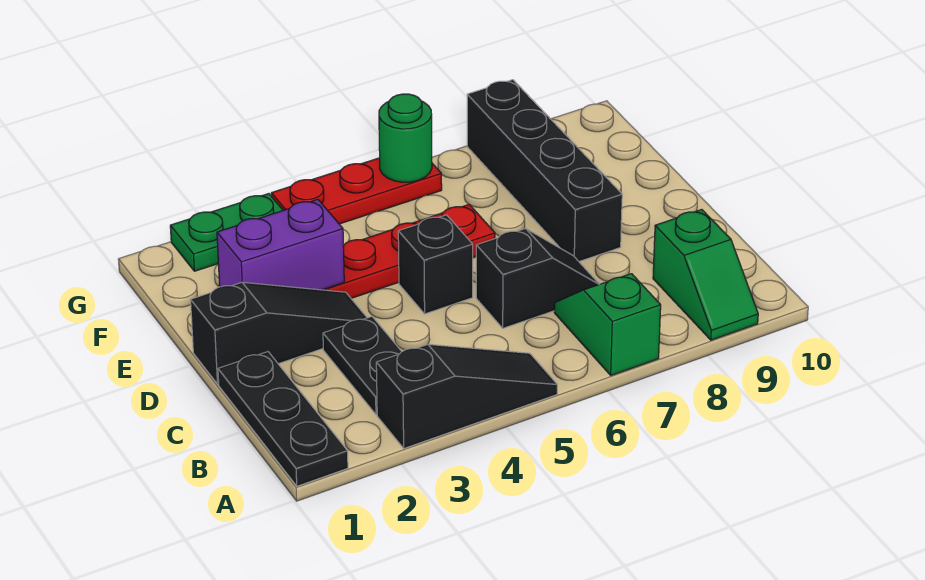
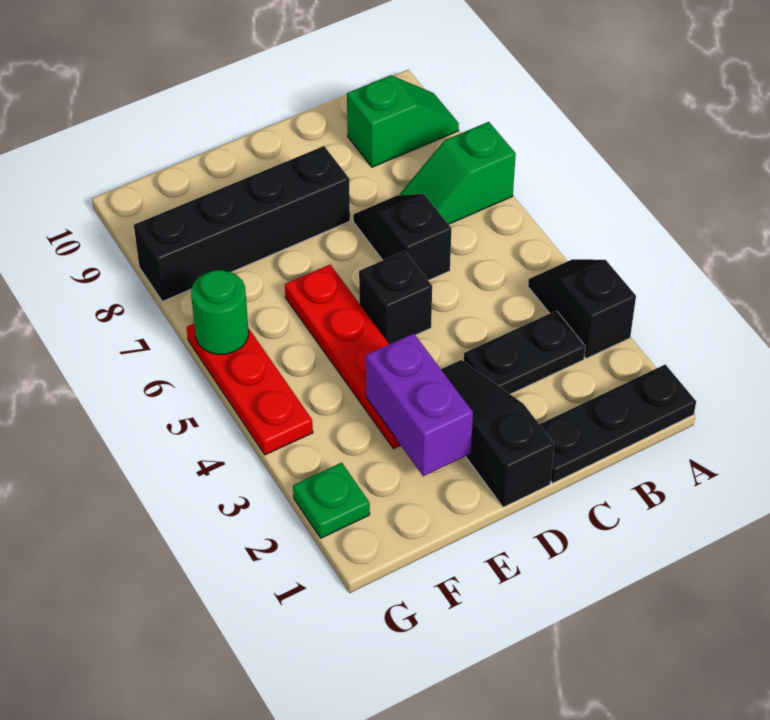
black slope A3:A5 level 1 top 3 -> black slope A3:A4 level 1 top 3
green plate G2:G3 level 1 -> green plate G2 level 1

